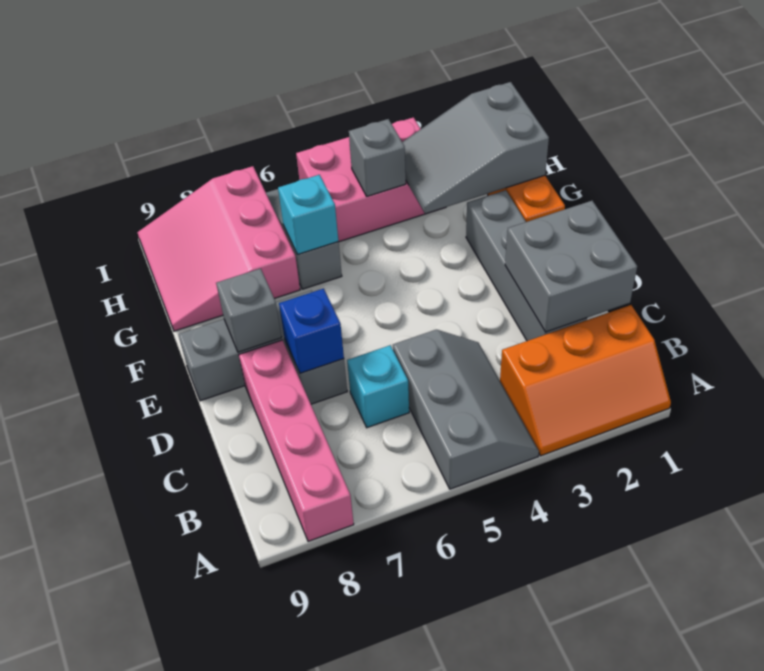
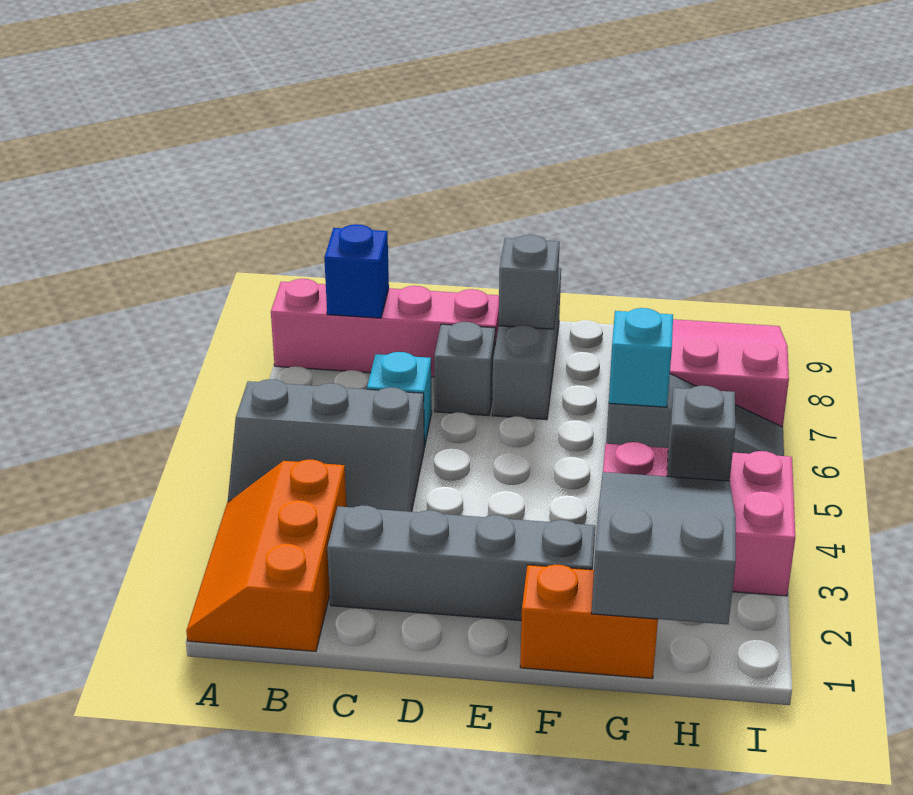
grey brick C1:D2 level 2 -> none
blue brick D7 level 2 -> blue brick B8 level 2
pink brick H3:I5 level 1 -> pink brick G3:I4 level 1

